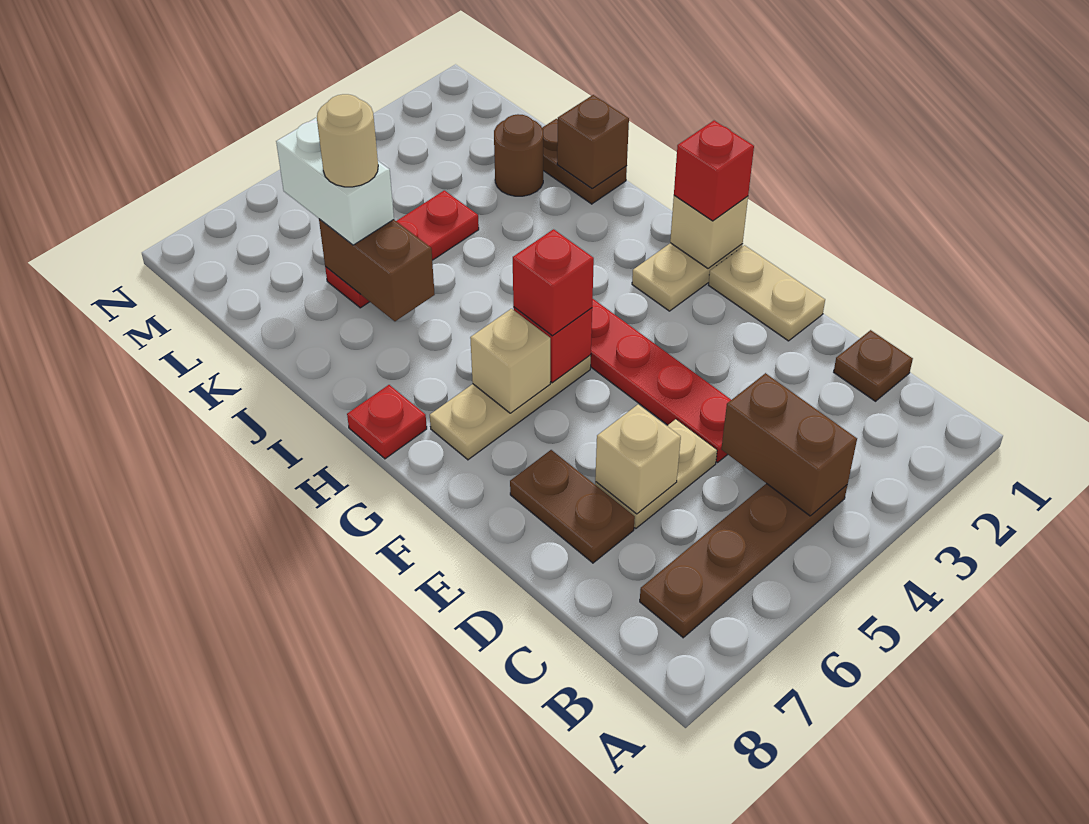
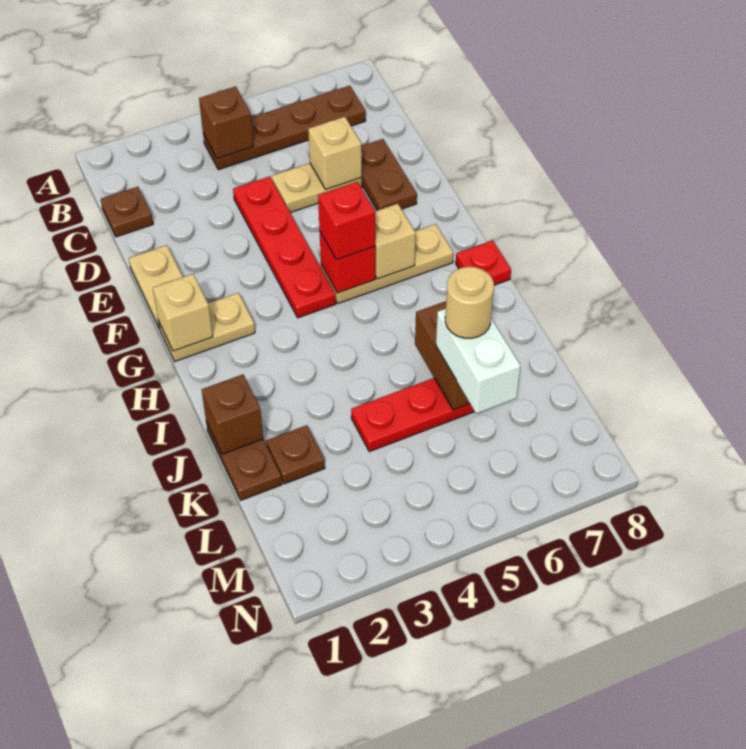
brown brick B4:C4 level 2 -> brown brick B4 level 2
red brick G1 level 3 -> none
brown round brick K2 level 1 -> brown plate K2 level 1

